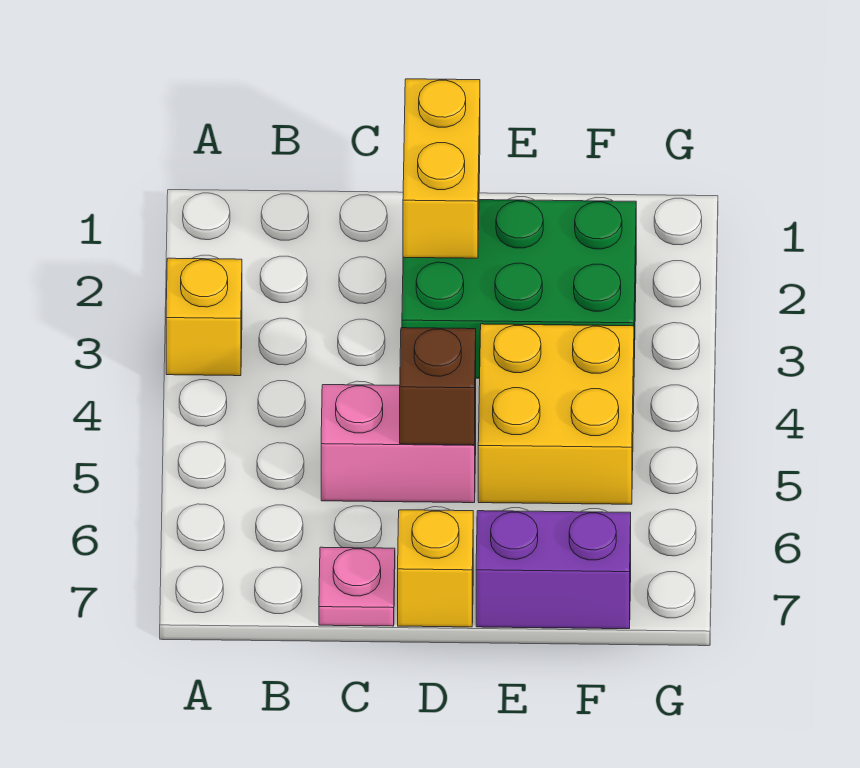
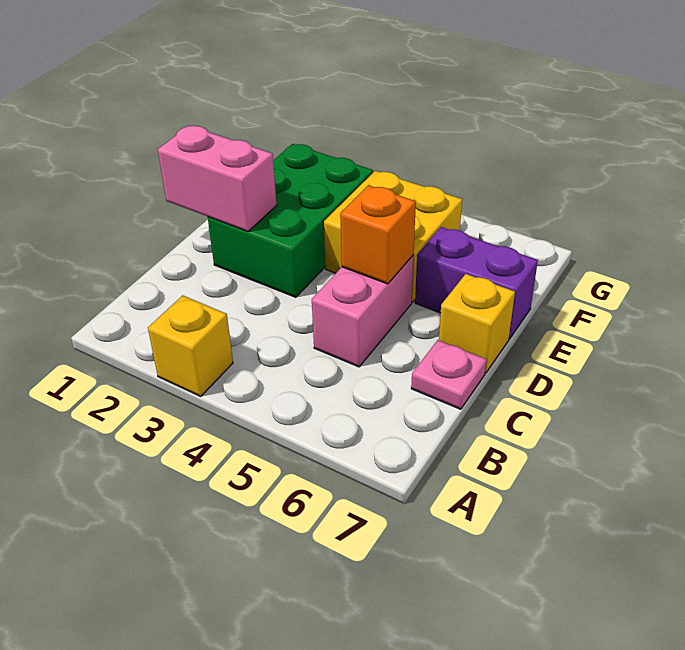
yellow brick D1:D2 level 2 -> pink brick D1:D2 level 2
brown brick D5 level 2 -> orange brick D5 level 2
purple brick E7:F7 level 1 -> purple brick E6:E7 level 1

